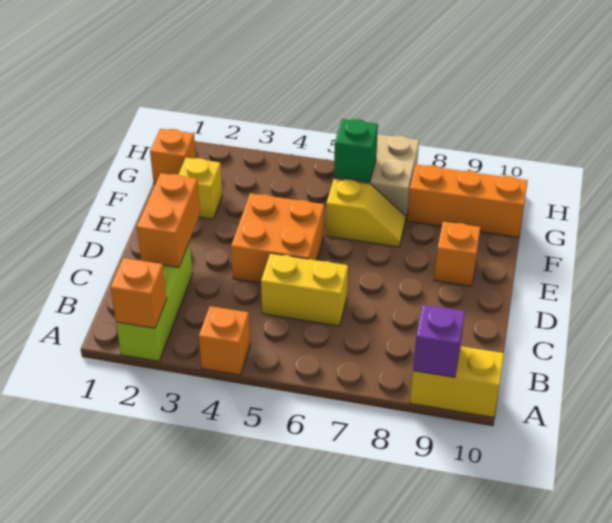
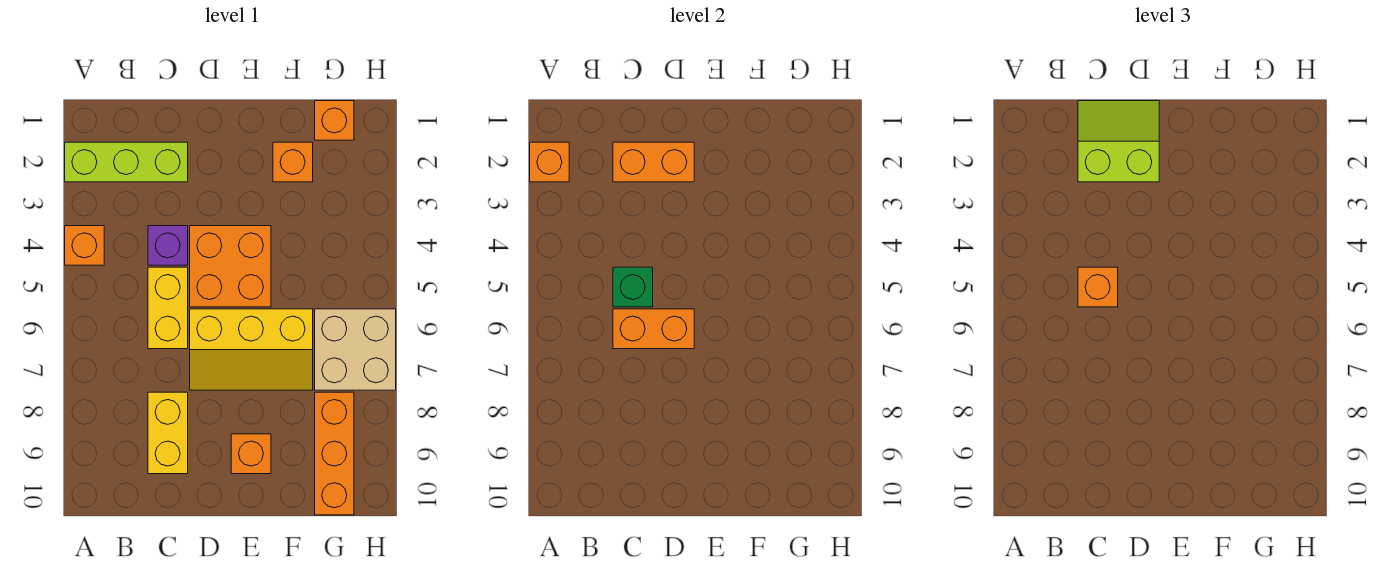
yellow brick A9:A10 level 1 -> yellow brick C8:C9 level 1
purple brick A9 level 2 -> purple brick C4 level 1
none -> lime slope C1:D2 level 3 top 2
none -> orange brick C5 level 3
none -> orange brick C6:D6 level 2
yellow brick F2 level 1 -> orange brick F2 level 1
yellow slope F6:F7 level 1 top 6 -> yellow slope D6:F7 level 1 top 6
green brick G6 level 2 -> green brick C5 level 2

